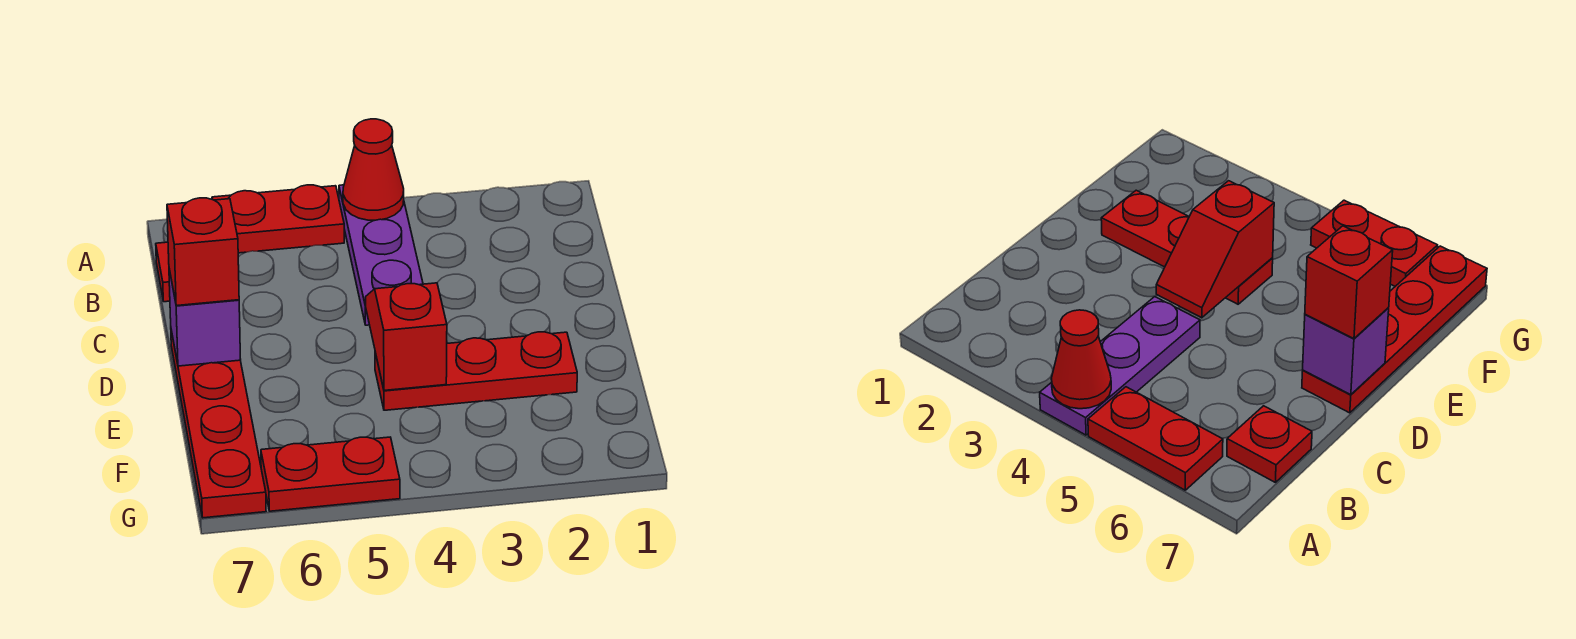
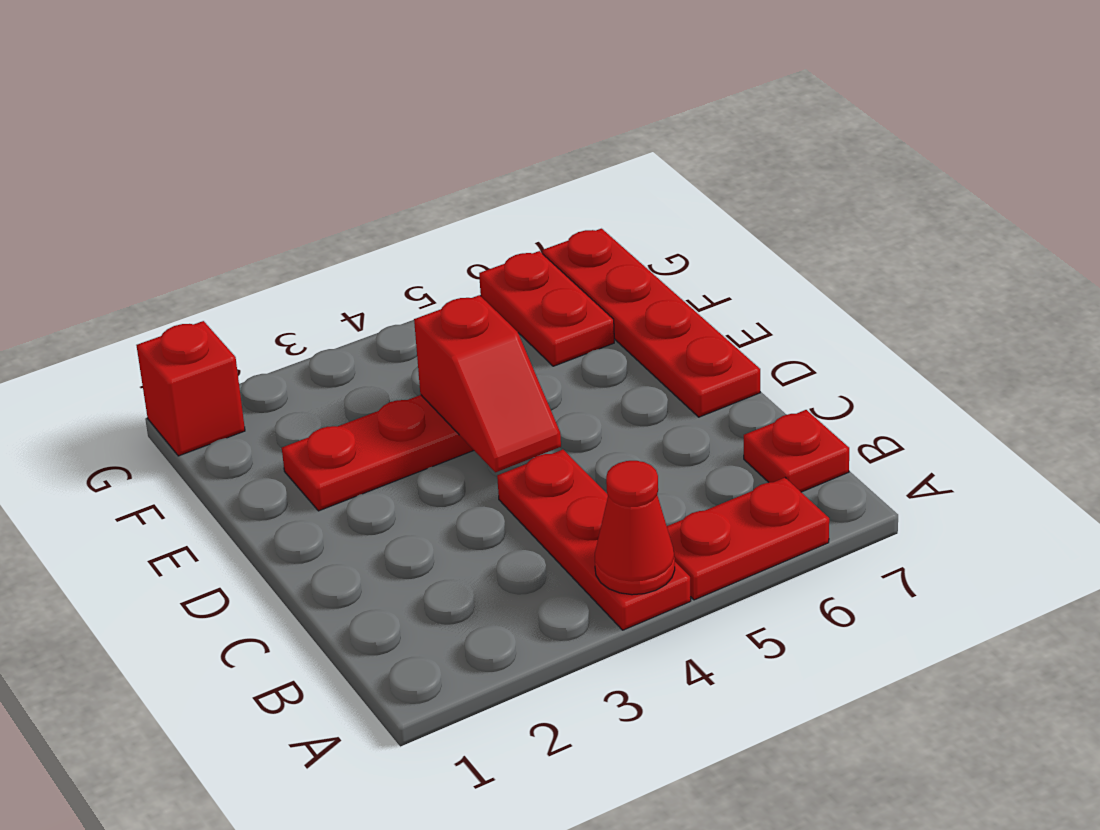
purple plate A4:C4 level 1 -> red plate A4:C4 level 1
purple brick D7 level 2 -> none
red brick D7 level 3 -> red brick G1 level 1
red plate G5:G6 level 1 -> red plate F6:G6 level 1

